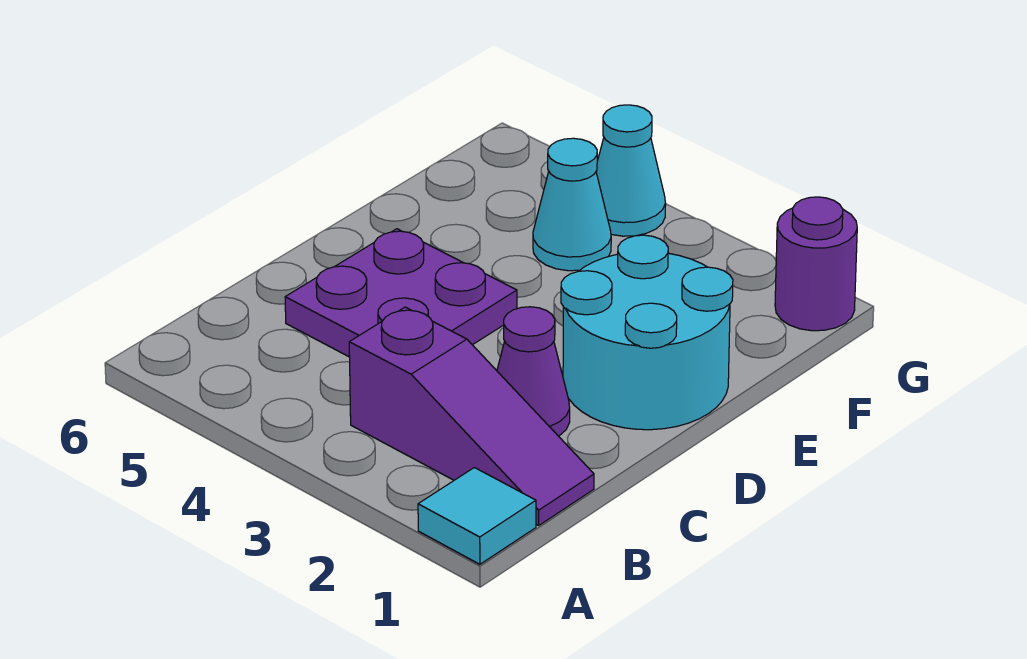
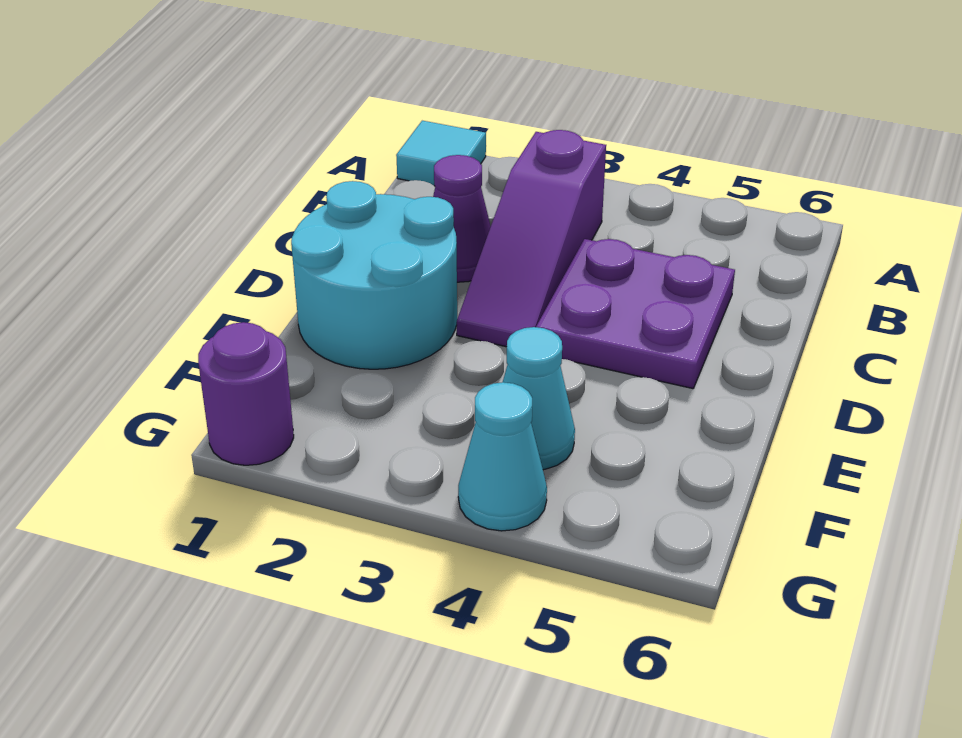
purple slope B1:B3 level 1 top 3 -> purple slope B3:D3 level 1 top B

